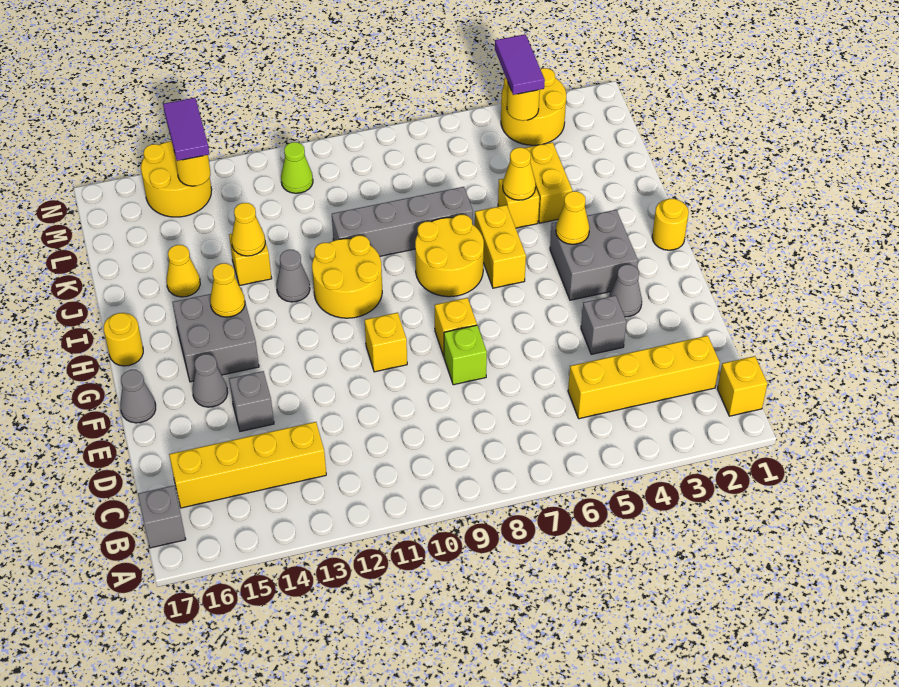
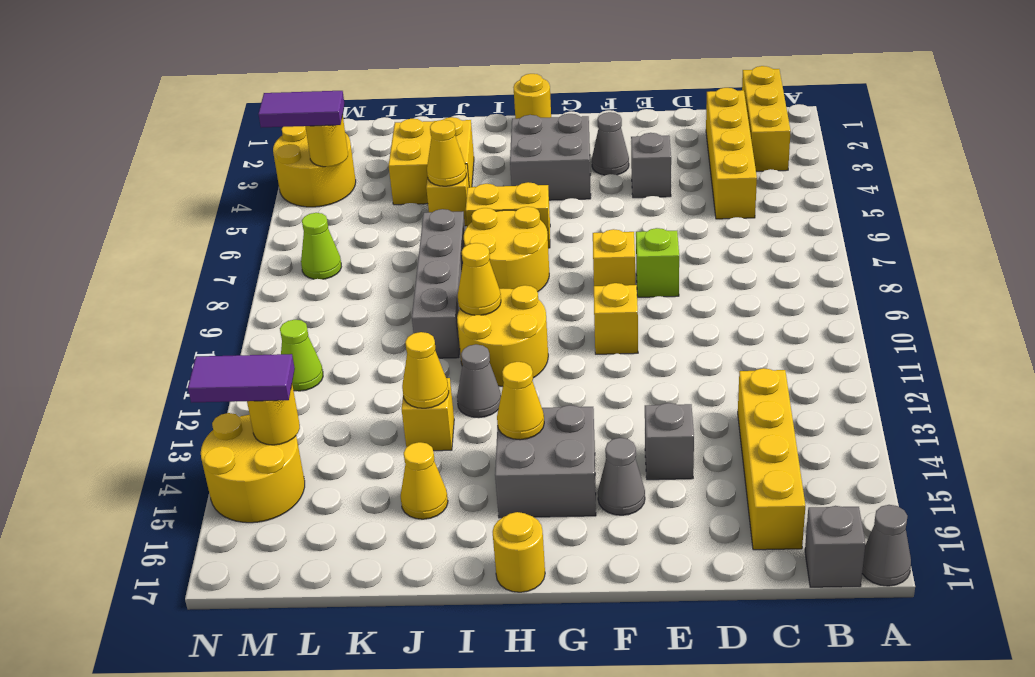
yellow brick B1 level 1 -> yellow brick B1:B3 level 1
grey cone F17 level 1 -> grey cone A17 level 1
yellow cone H4 level 2 -> yellow cone I10 level 2
yellow brick J4:K4 level 1 -> yellow brick J3:K4 level 1
none -> lime cone M7 level 1

